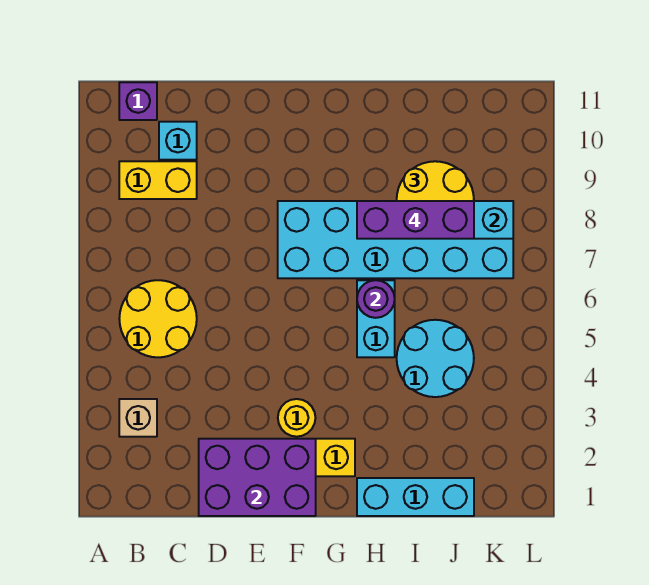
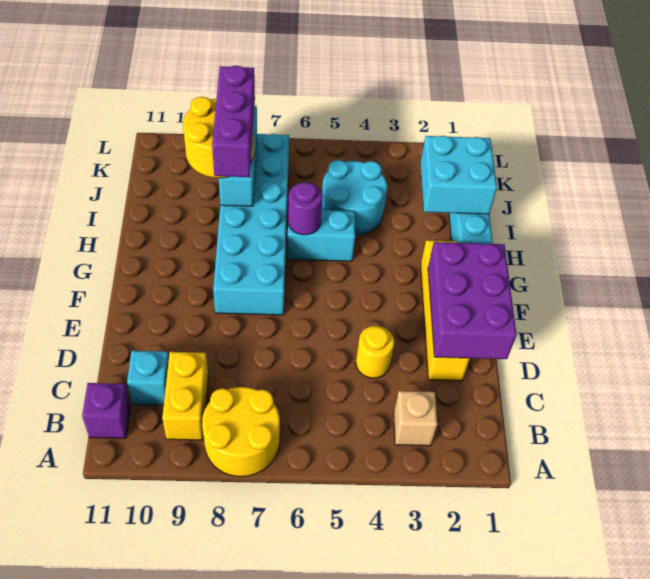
yellow round brick B5:C6 level 1 -> yellow round brick A7:B8 level 1
yellow round brick F3 level 1 -> yellow round brick D4 level 1
none -> cyan brick I1:J2 level 2

